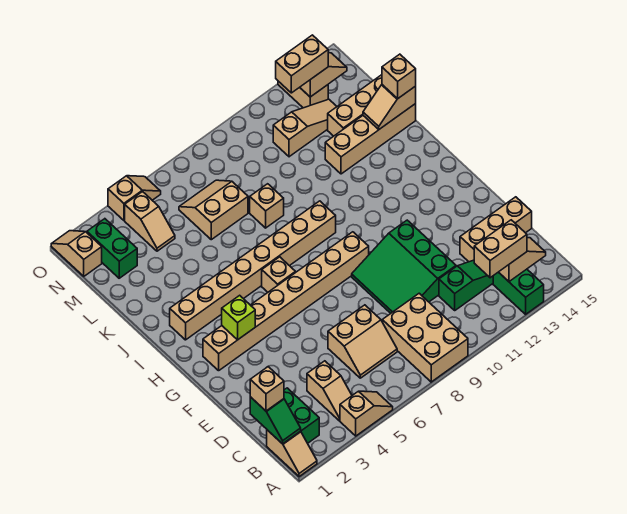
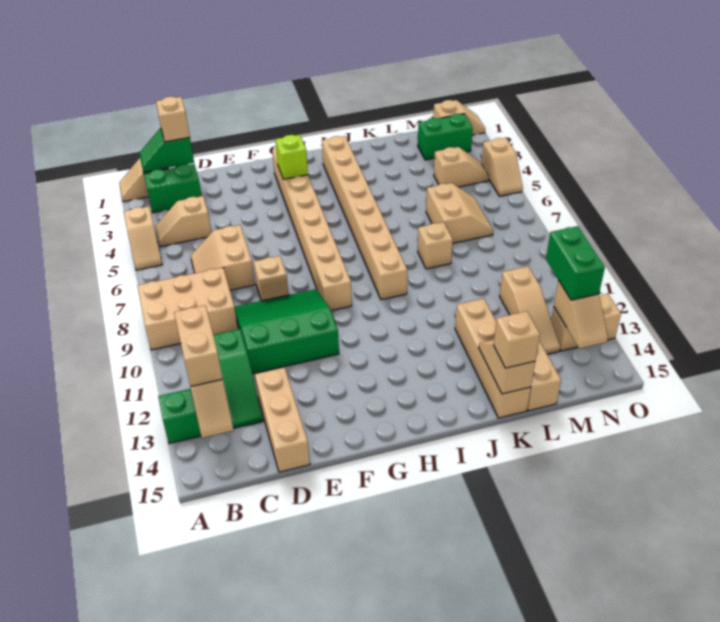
tan brick H6 level 1 -> tan brick E8 level 1
tan slope M4:N4 level 1 top N -> tan slope M4:N4 level 1 top M
tan brick N12:N13 level 3 -> green brick N12:N13 level 3

